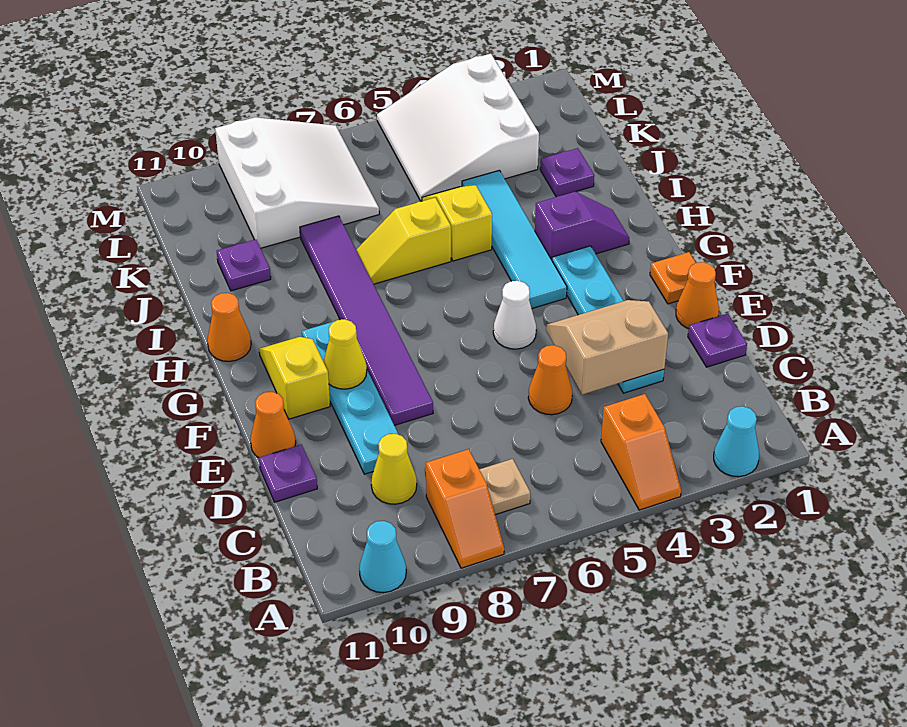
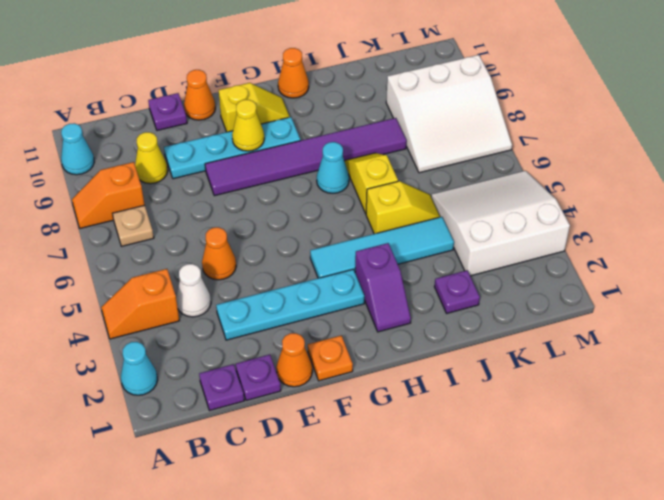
tan slope D3:E4 level 2 top D -> none
white cone F5 level 1 -> white cone C4 level 1
none -> cyan cone H7 level 1
purple plate J10 level 1 -> purple plate C1 level 1

